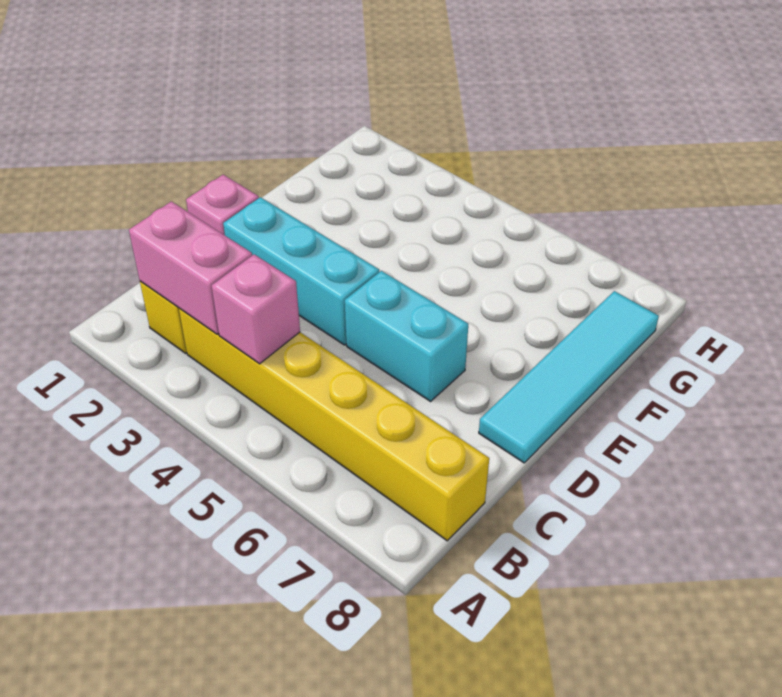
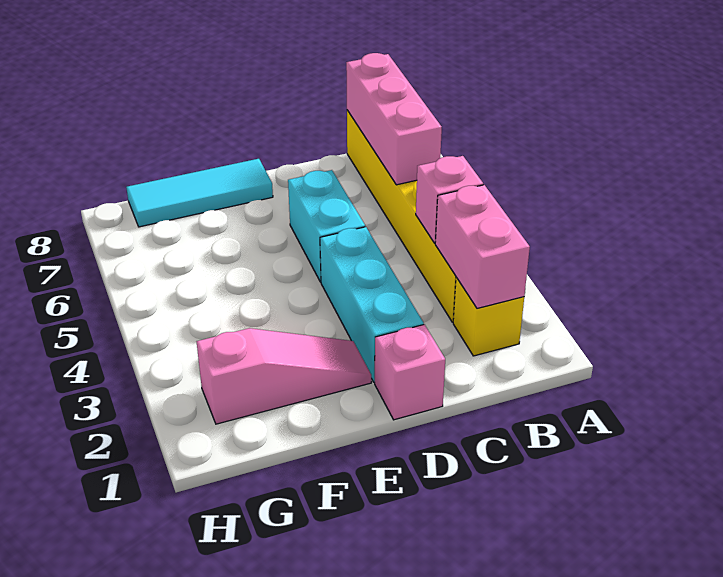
none -> pink brick B6:B8 level 2
cyan tile D8:G8 level 1 -> cyan tile E8:G8 level 1
none -> pink slope E2:G2 level 1 top G

